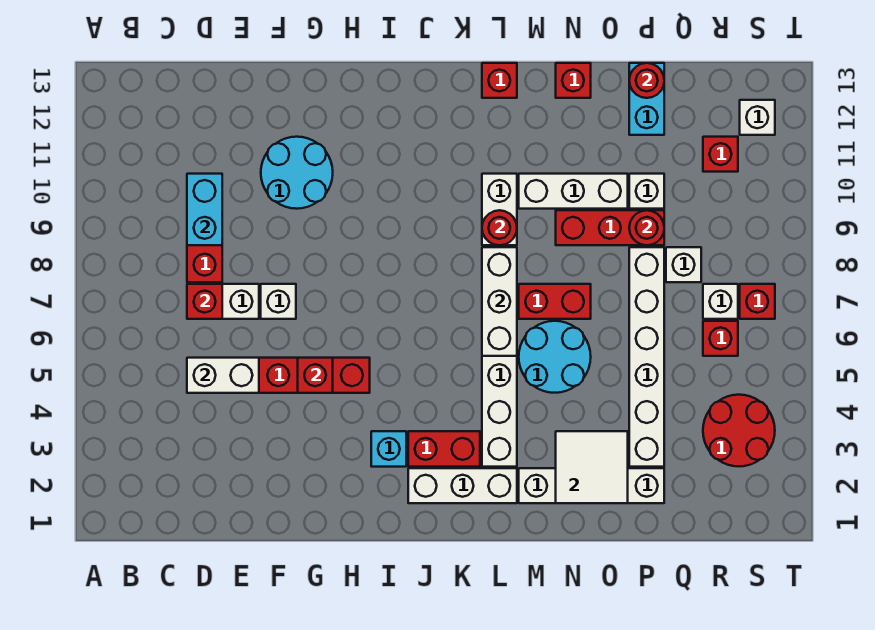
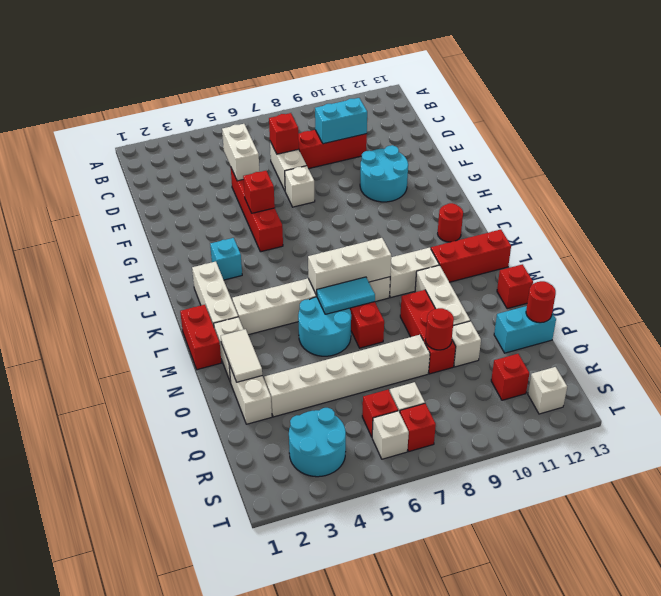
red brick J3:K3 level 1 -> red brick L1:M1 level 1
red round brick L9 level 2 -> red round brick J12 level 1
red brick L13 level 1 -> red brick L11:L13 level 1
none -> cyan tile M6:M7 level 2
white tile N2:O3 level 2 -> white tile N2:O2 level 2
white brick Q8 level 1 -> white brick S6 level 1
red round brick R3:S4 level 1 -> cyan round brick R3:S4 level 1

